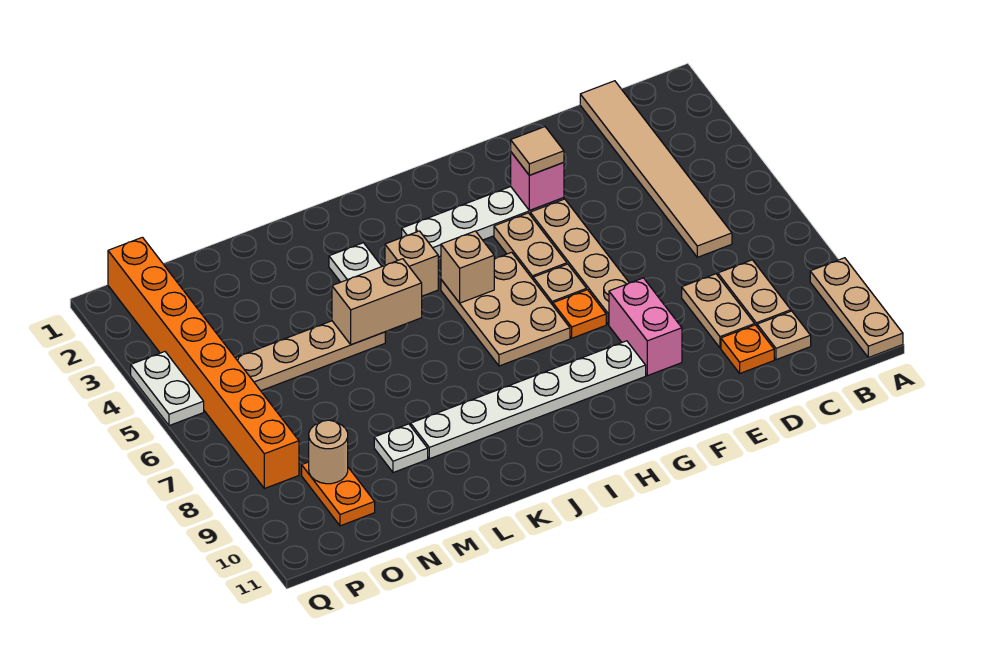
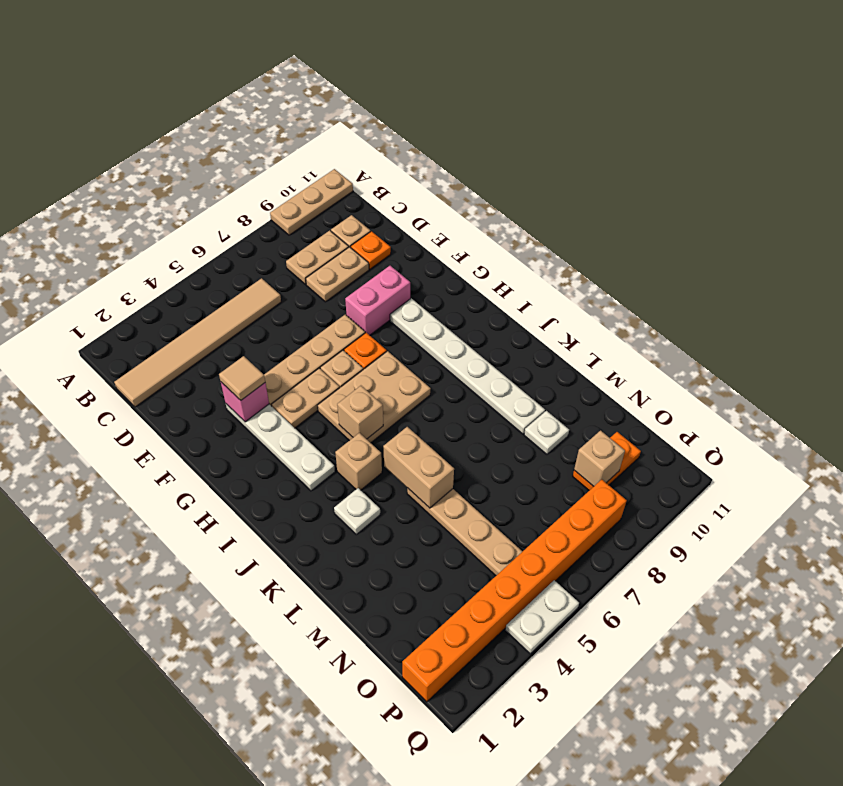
tan round brick O9 level 2 -> tan brick O9 level 2

